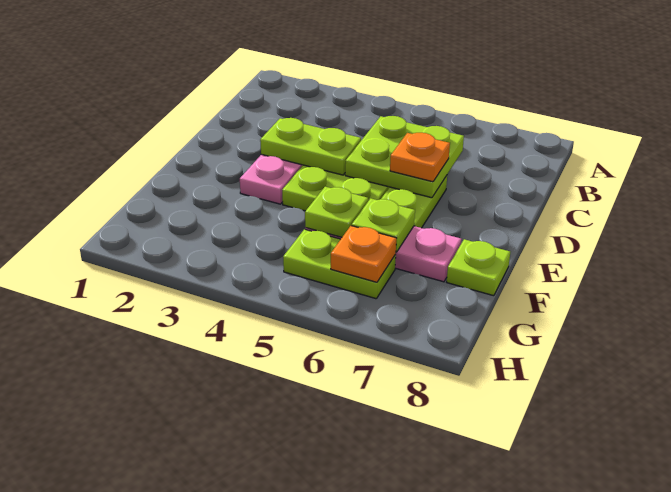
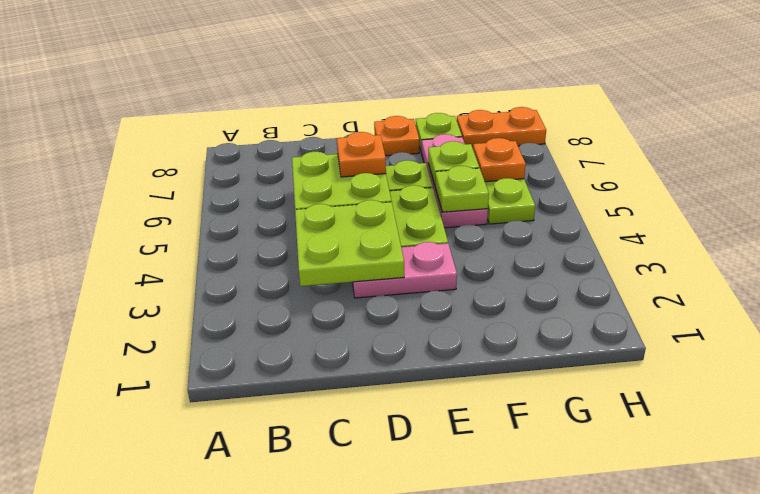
lime plate D3:D4 level 2 -> lime plate C3:D4 level 2
none -> orange plate E8 level 1
none -> orange plate G8:H8 level 1

